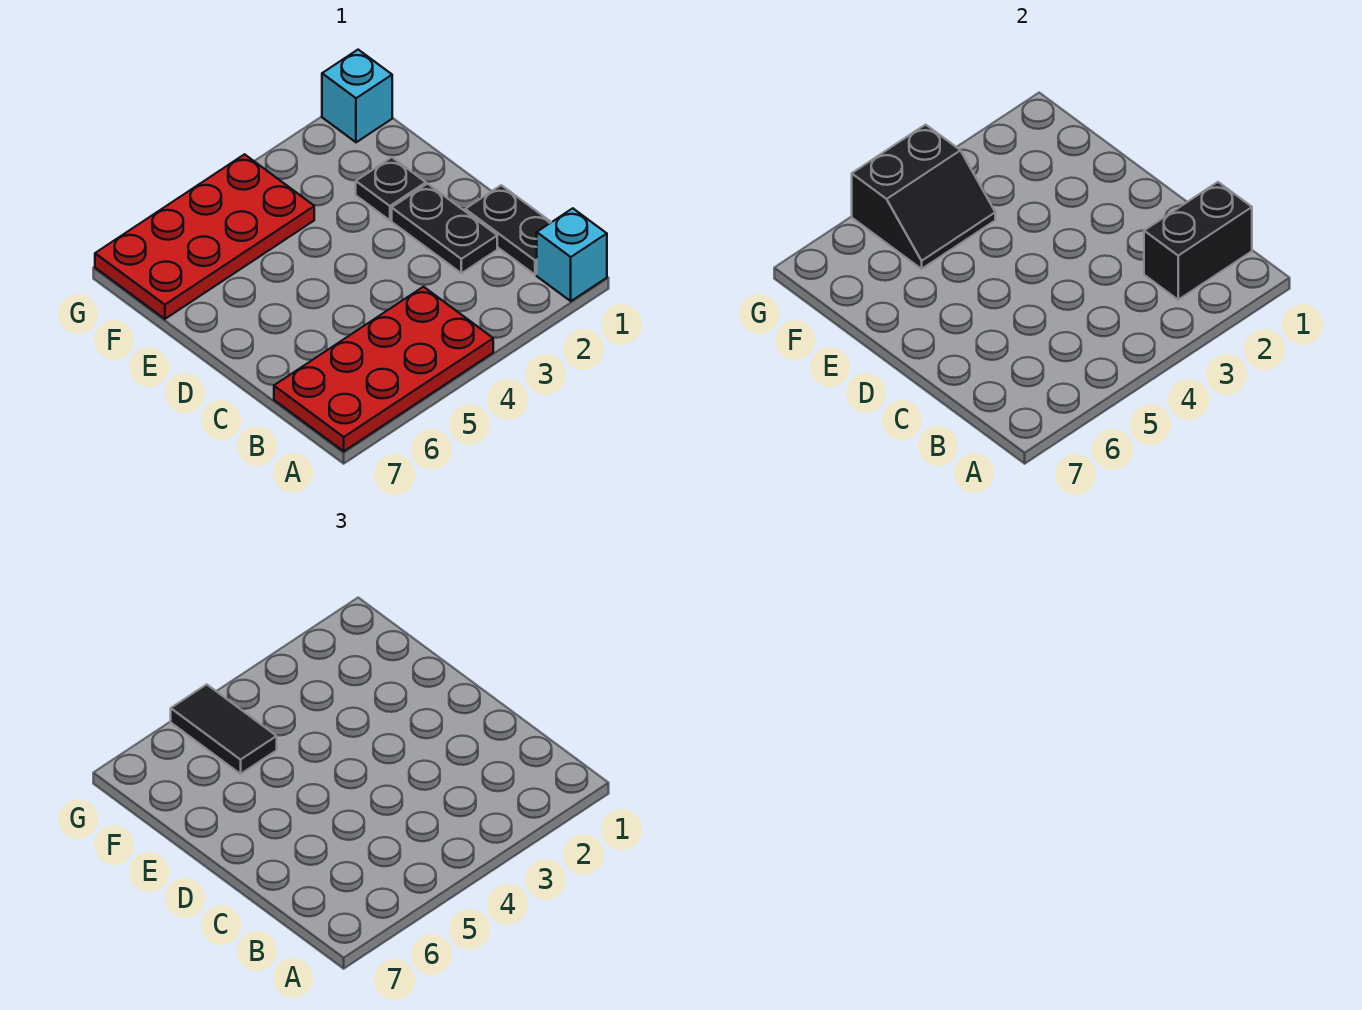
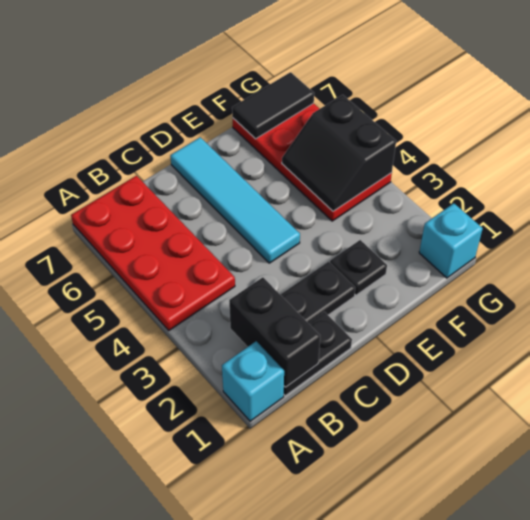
none -> cyan tile D4:D7 level 1
black tile F5:G5 level 3 -> black tile F7:G7 level 2

